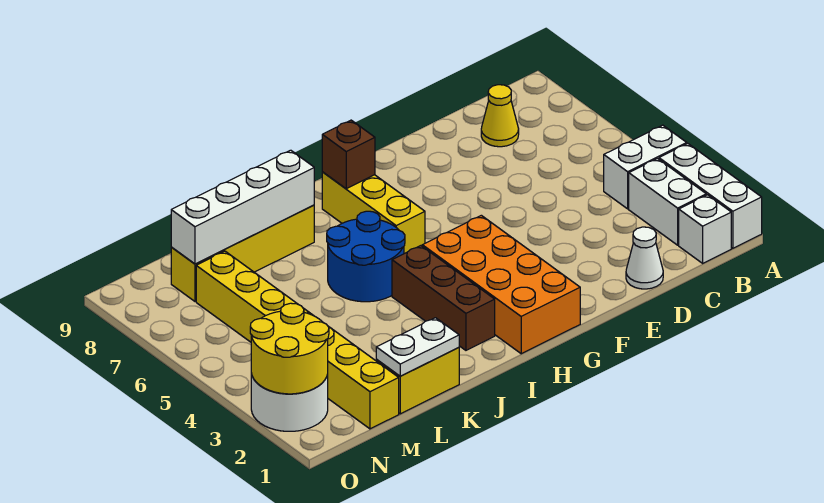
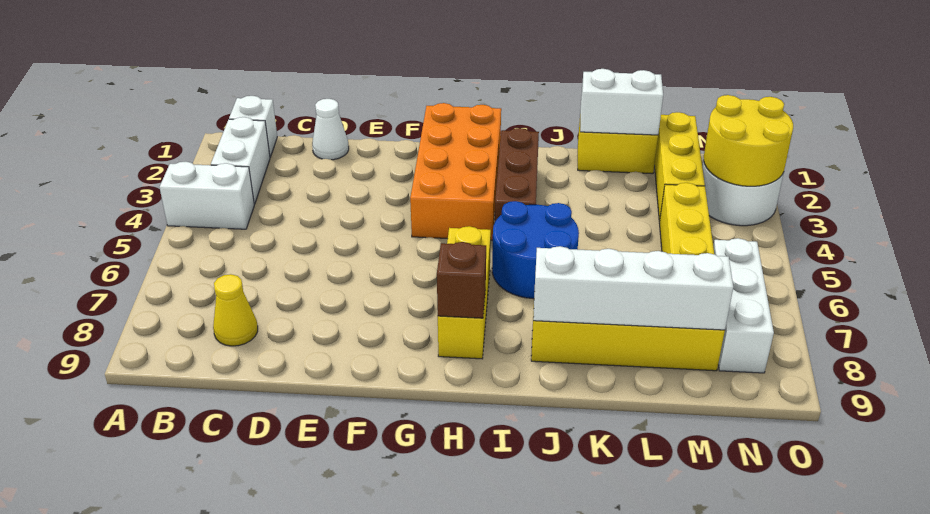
white brick A1:A3 level 1 -> white brick N6:N8 level 1
white plate K1:L1 level 2 -> white brick K1:L1 level 2

